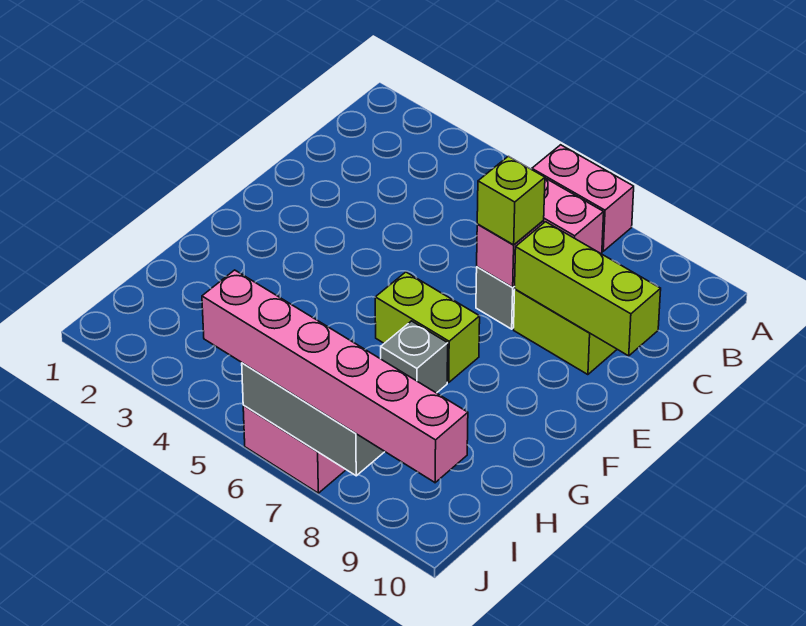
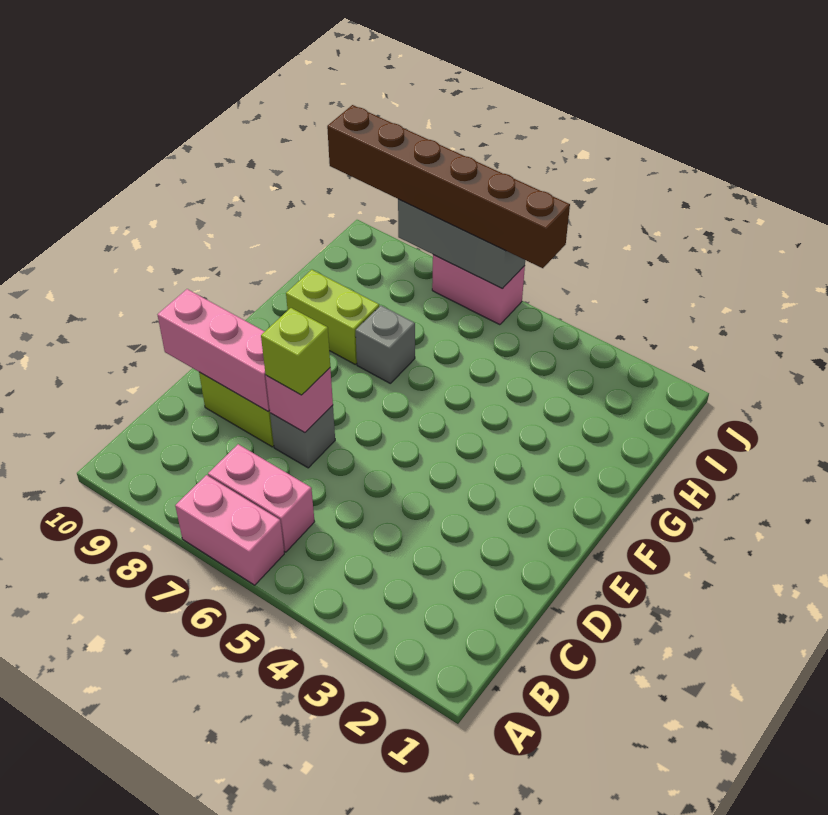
lime brick D8:D10 level 2 -> pink brick D8:D10 level 2
lime brick F6:F7 level 1 -> lime brick G8:G9 level 1
pink brick J5:J10 level 3 -> brown brick J5:J10 level 3

